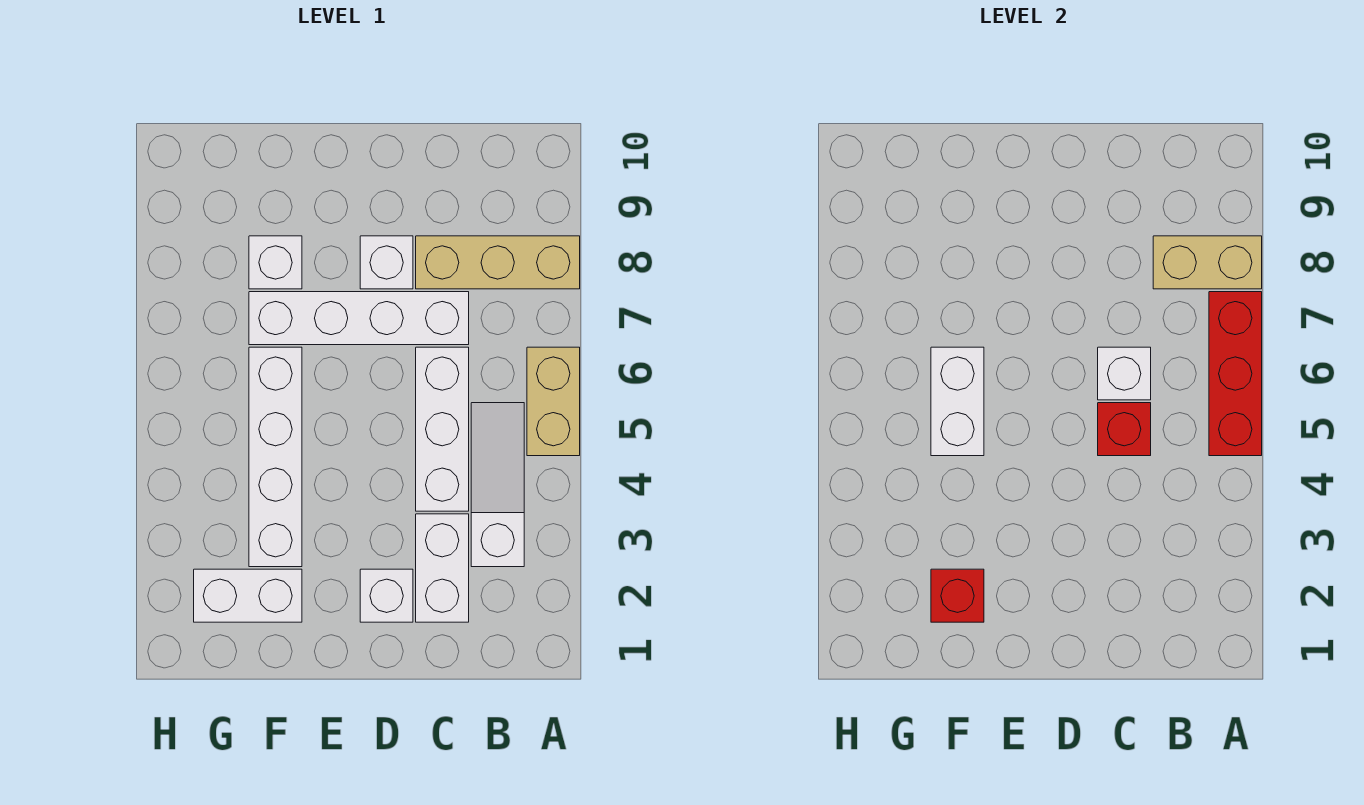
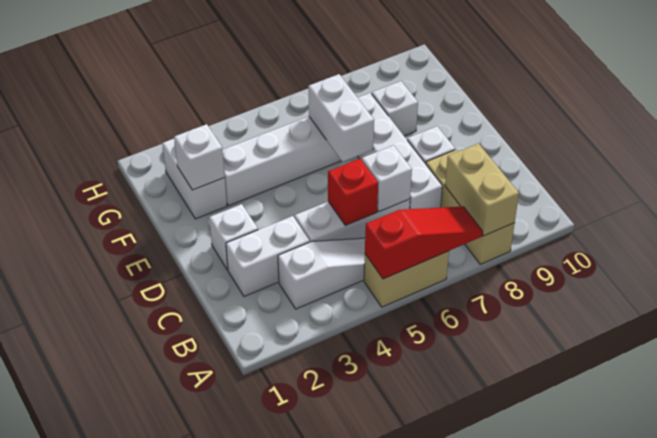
red brick A5:A7 level 2 -> red slope A5:A7 level 2 top 5
red brick F2 level 2 -> white brick F2 level 2
white brick F5:F6 level 2 -> white brick E6:F6 level 2

